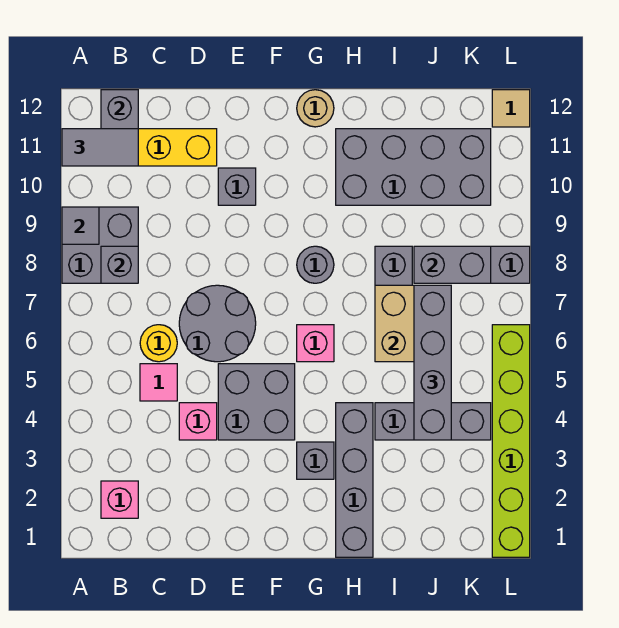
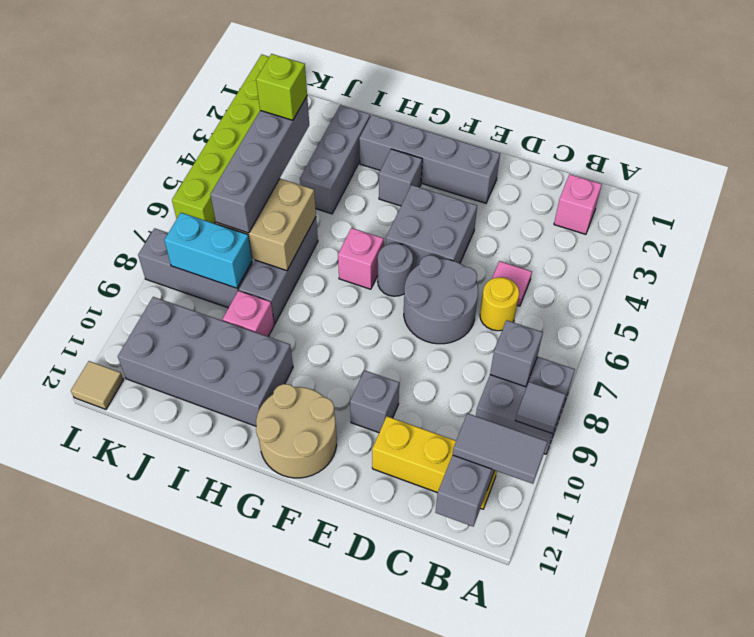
pink brick D4 level 1 -> pink brick I9 level 1
grey round brick G8 level 1 -> grey round brick F6 level 1
tan round brick G12 level 1 -> tan round brick F11:G12 level 1
grey brick H1:H4 level 1 -> grey brick E2:H2 level 1
grey brick I4:K4 level 1 -> grey brick I2:I4 level 1
none -> lime brick J4 level 4
grey brick J8:K8 level 2 -> cyan brick J8:K8 level 2

